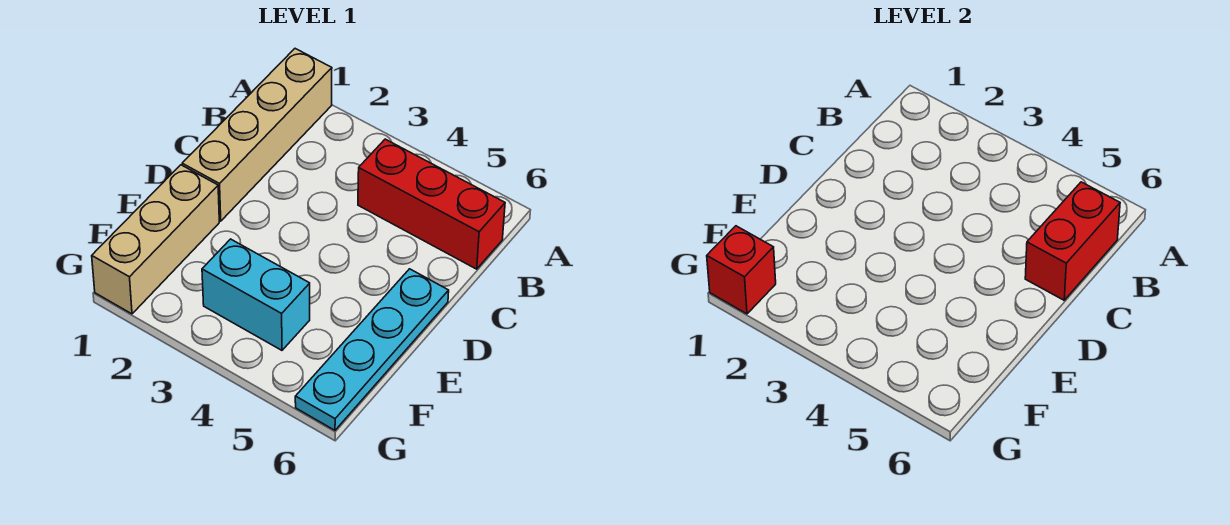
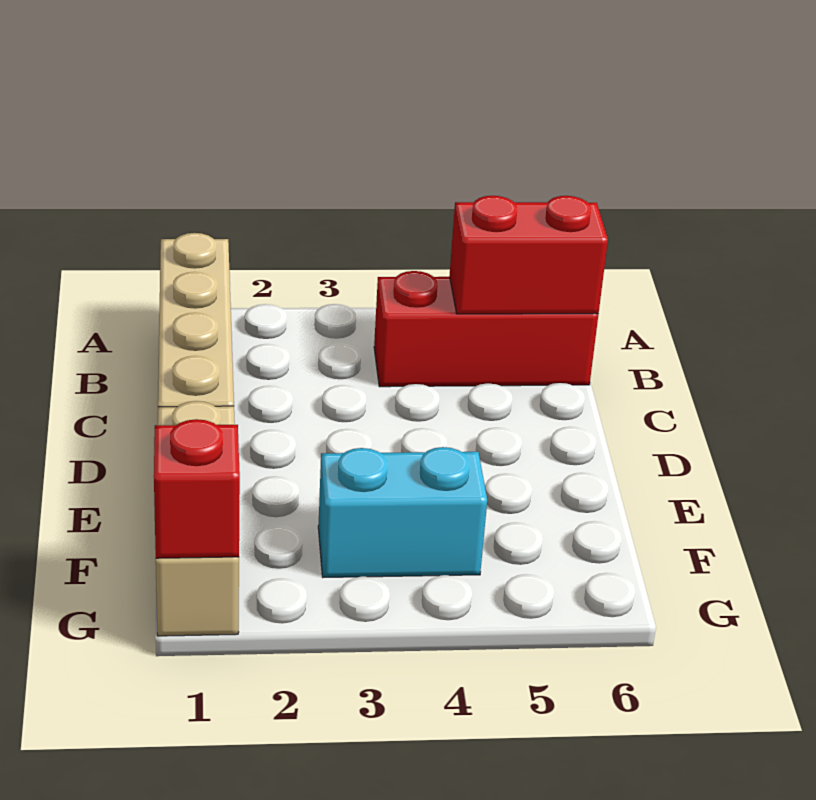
red brick B6:C6 level 2 -> red brick B5:B6 level 2
cyan plate D6:G6 level 1 -> none

